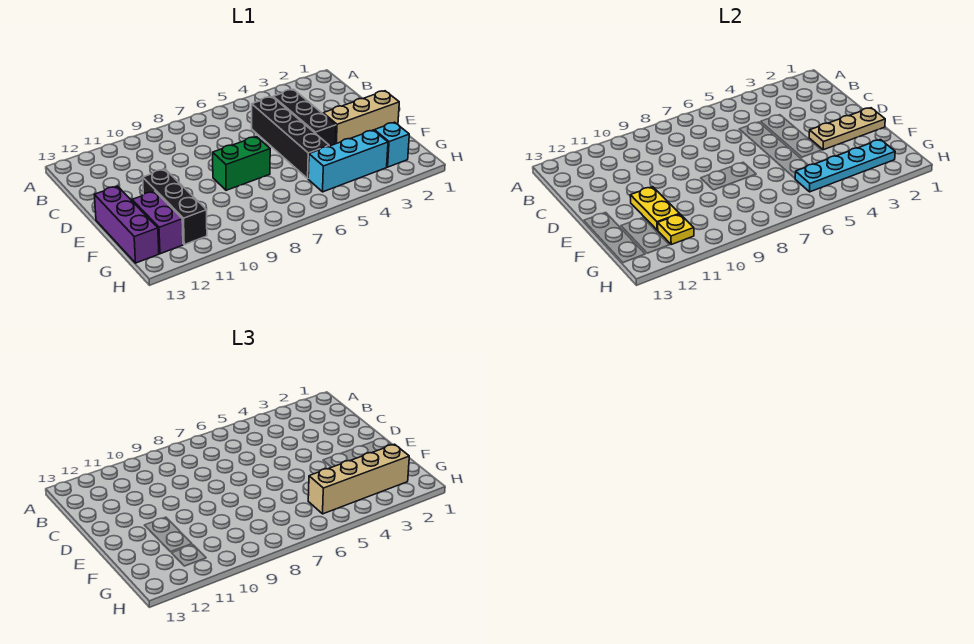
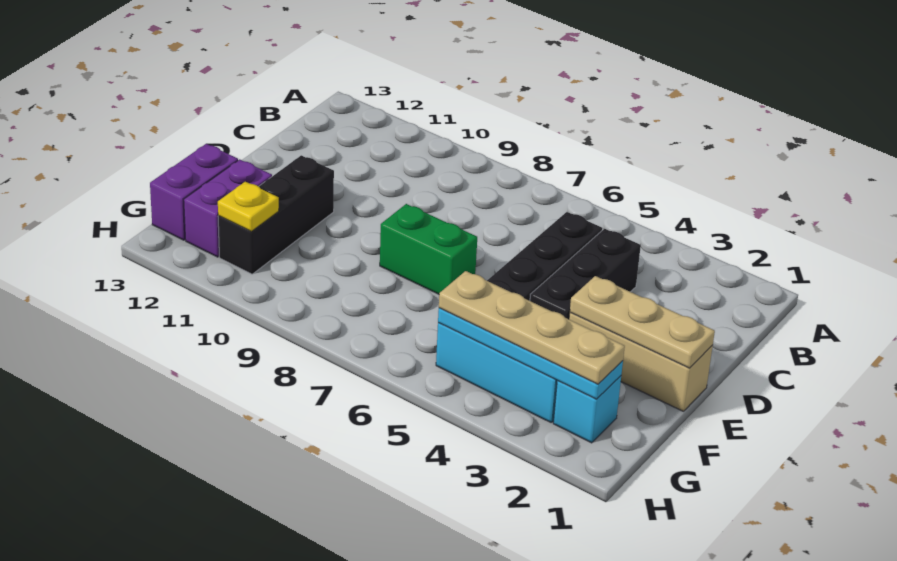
yellow plate E11:F11 level 2 -> none
purple brick E13:G13 level 1 -> purple brick F13:G13 level 1
tan brick G2:G5 level 3 -> tan plate G2:G5 level 3

